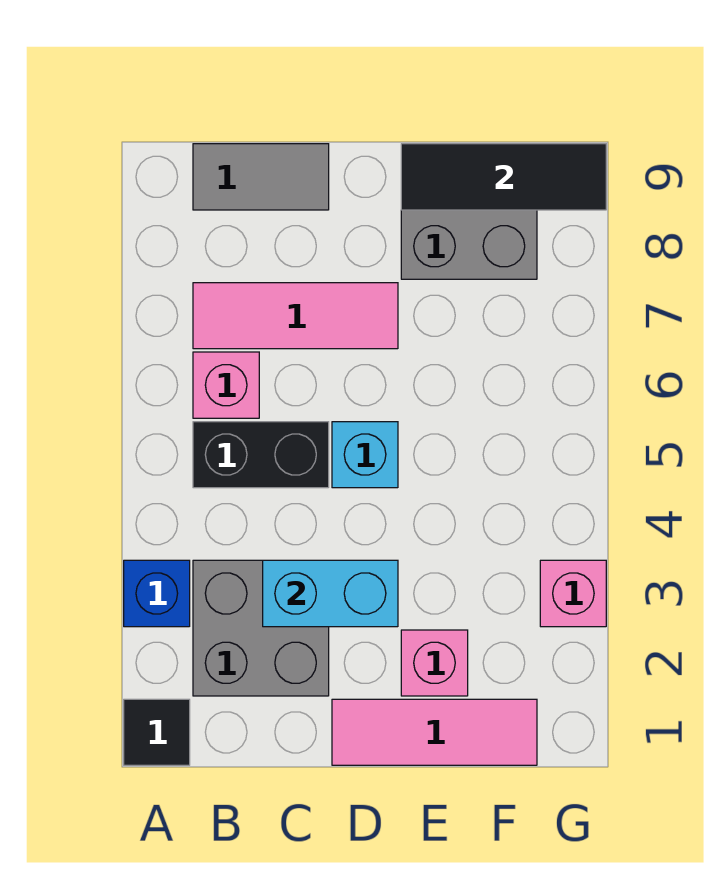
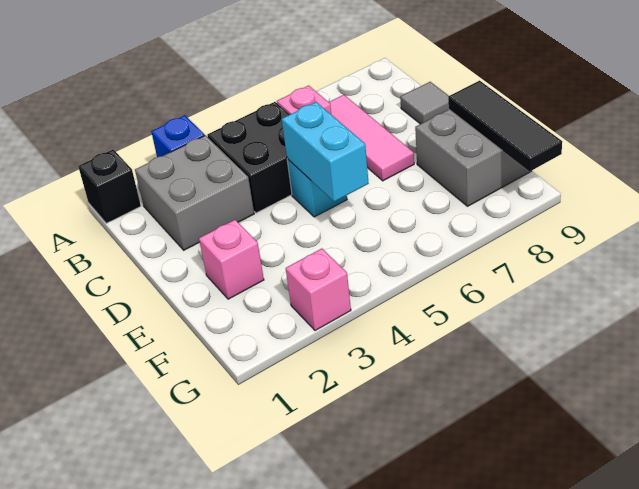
black tile A1 level 1 -> black brick A1 level 1
black brick B5:C5 level 1 -> black brick B4:C5 level 1
grey tile B9:C9 level 1 -> grey tile C9 level 1
cyan brick C3:D3 level 2 -> cyan brick D5:E5 level 2
pink tile D1:F1 level 1 -> none

